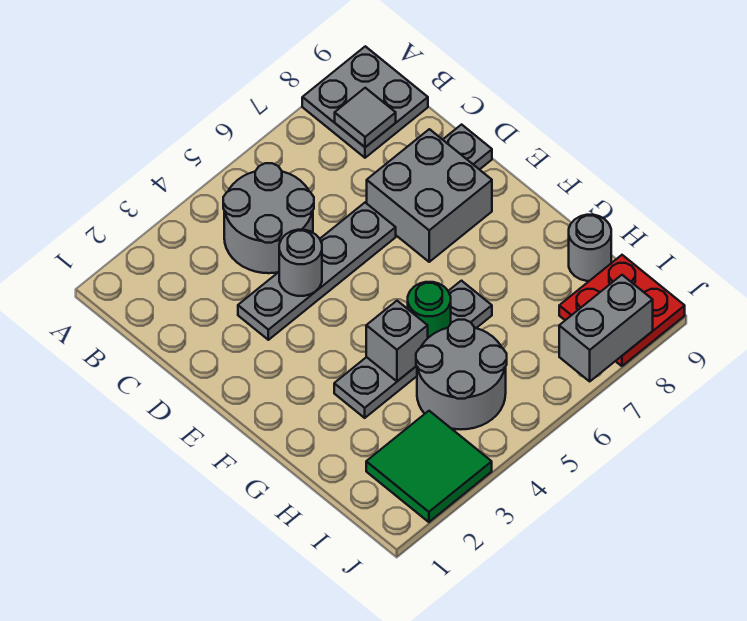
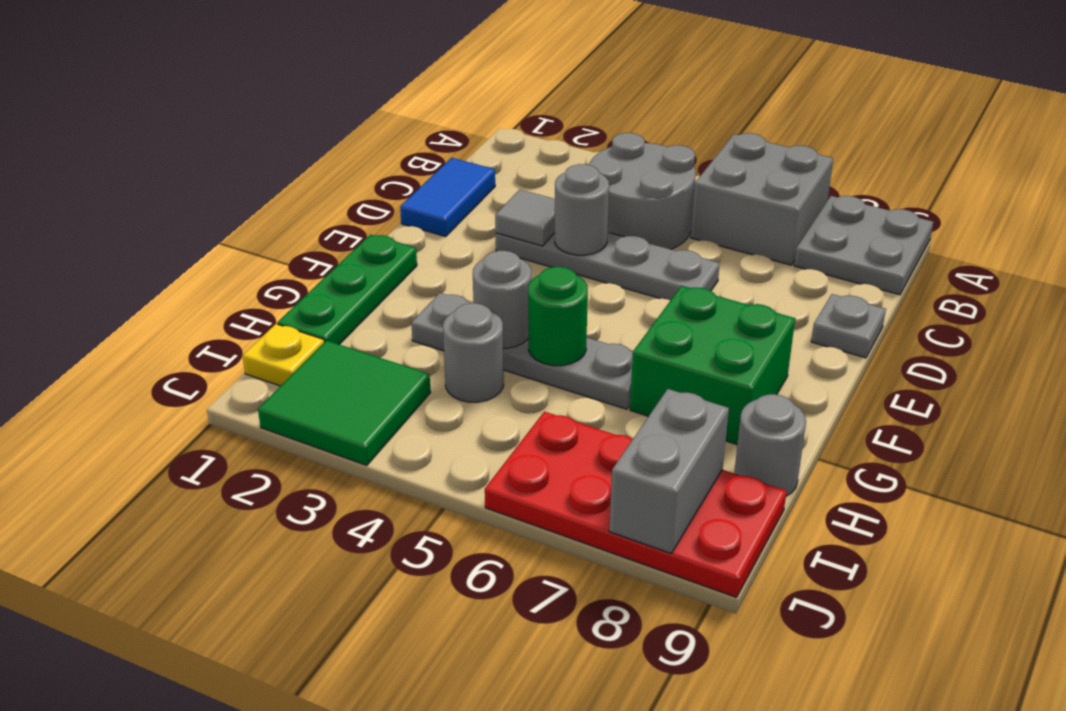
grey tile B8 level 2 -> grey tile D3 level 2
none -> blue tile C1:D1 level 1
grey brick D7:E8 level 1 -> grey brick A6:B7 level 1
none -> green plate F1:H1 level 1
none -> green brick F7:G8 level 1
grey brick G4 level 2 -> grey round brick G4 level 2
grey round brick H4:I5 level 1 -> grey round brick H4 level 1
none -> yellow plate I1 level 1
red plate I8:J9 level 1 -> red plate I6:J9 level 1
grey brick J7:J8 level 2 -> grey brick I8:J8 level 2

